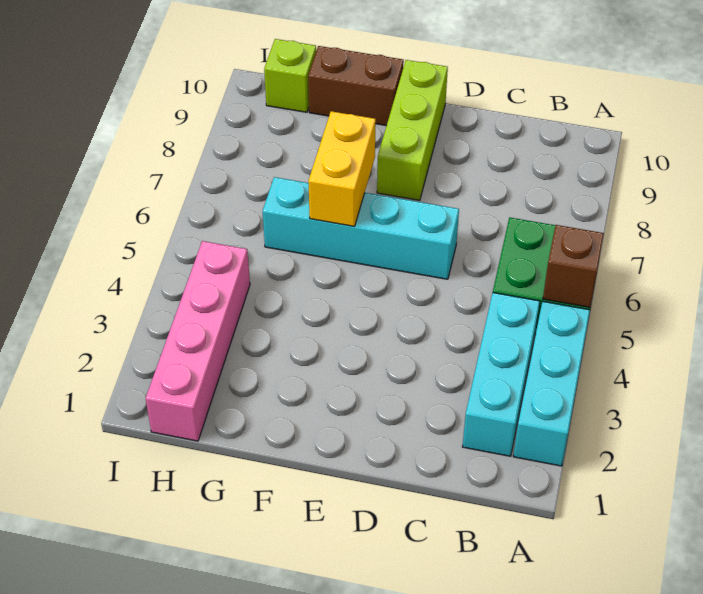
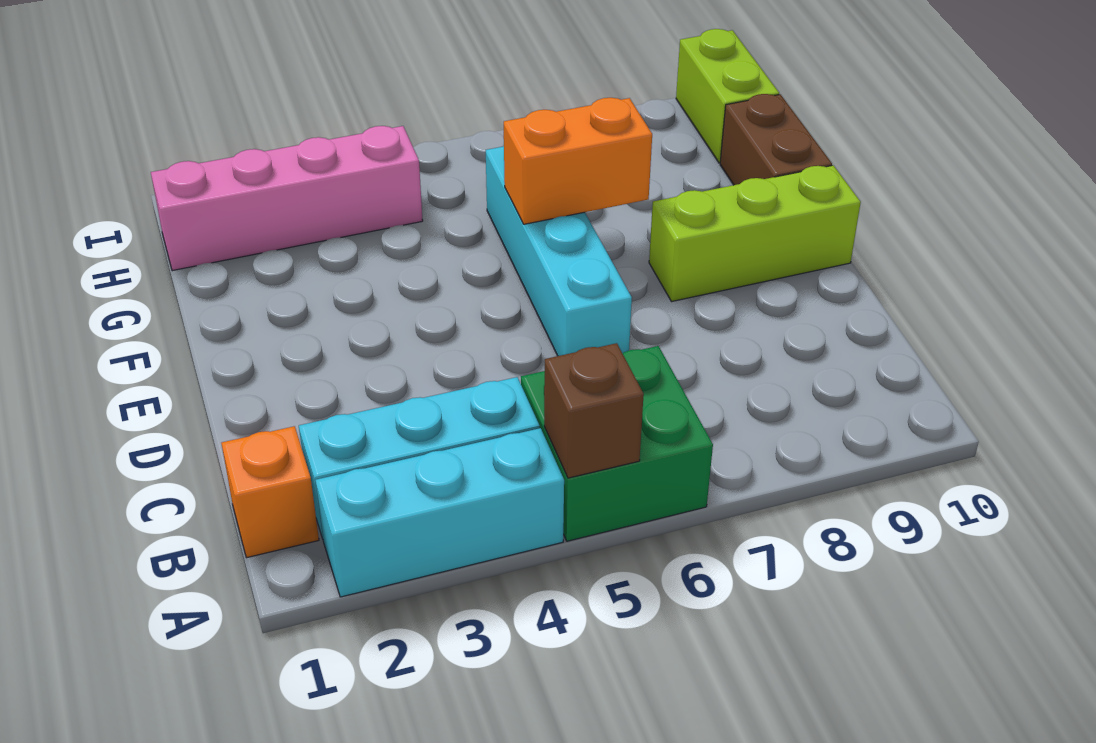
none -> orange brick B1 level 1
yellow brick F6:F7 level 2 -> orange brick F6:F7 level 2
lime brick H10 level 1 -> lime brick H10:I10 level 1

